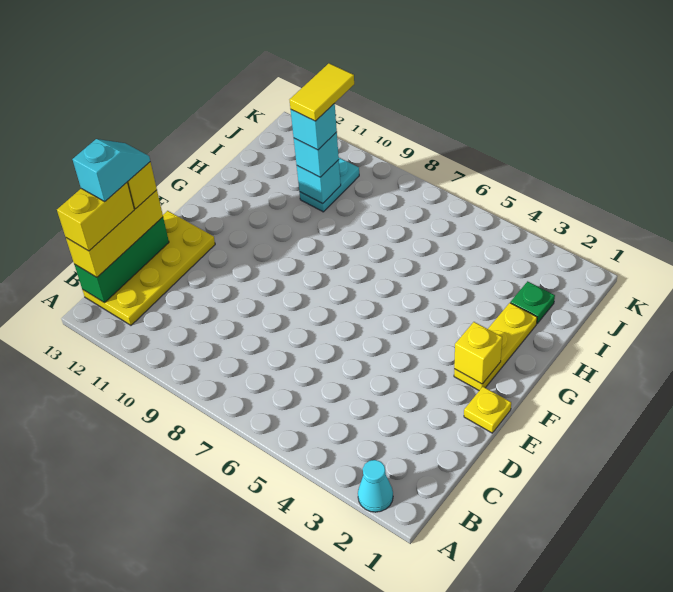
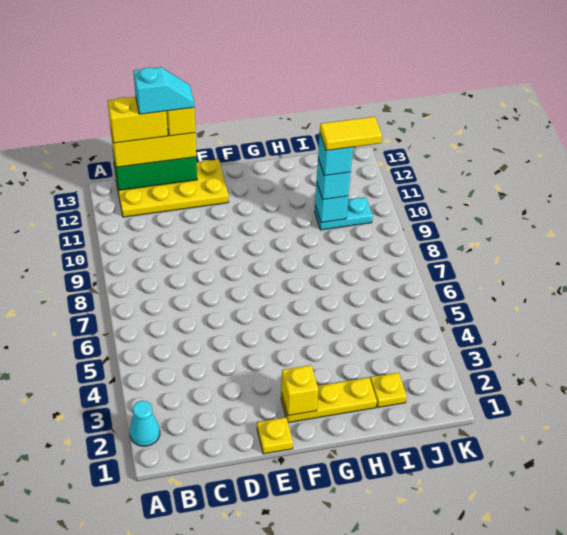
green plate I2 level 1 -> yellow plate I2 level 1

